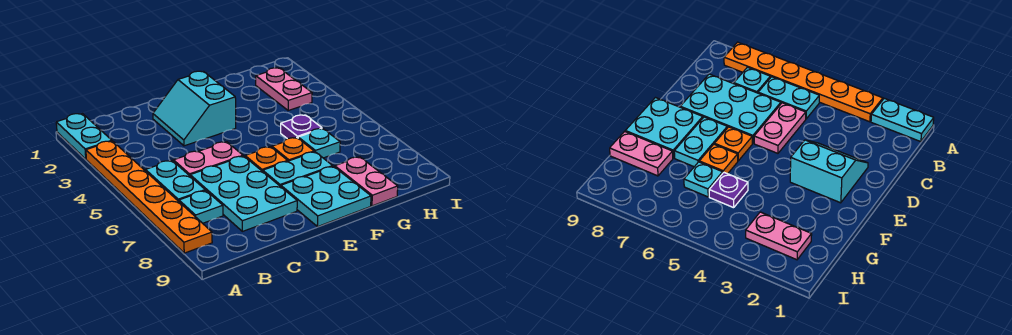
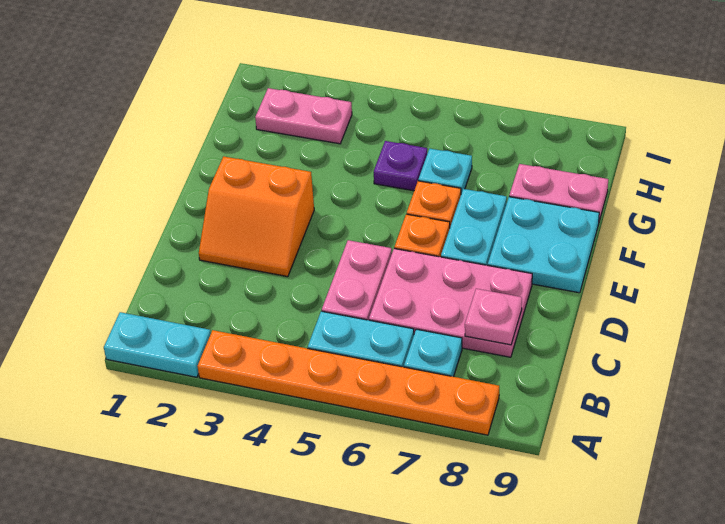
cyan plate C6:D8 level 1 -> pink plate C6:D8 level 1
none -> pink plate C8 level 2
cyan slope D2:E3 level 1 top E -> orange slope D2:E3 level 1 top E

